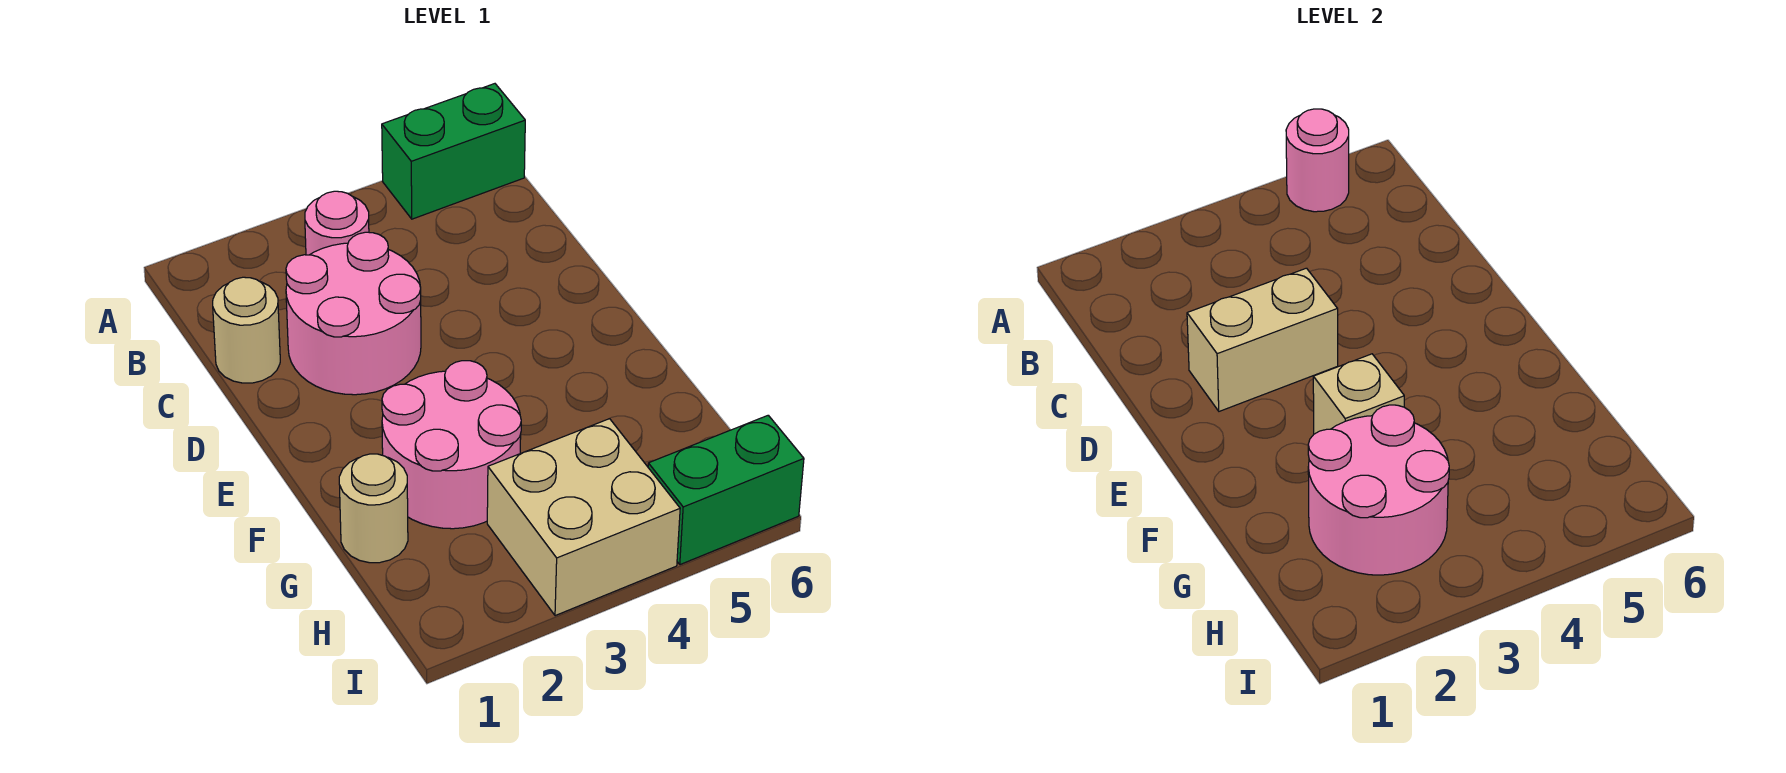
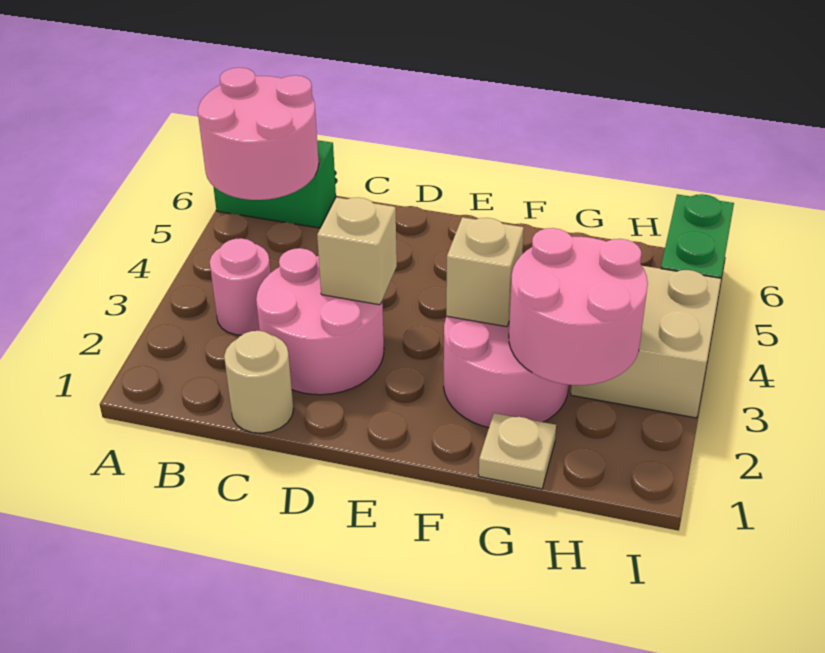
green brick A5:A6 level 1 -> green brick A6:B6 level 1
pink round brick A5 level 2 -> pink round brick A5:B6 level 2
tan brick D2:D3 level 2 -> tan brick D3 level 2
tan round brick G1 level 1 -> tan plate G1 level 1

